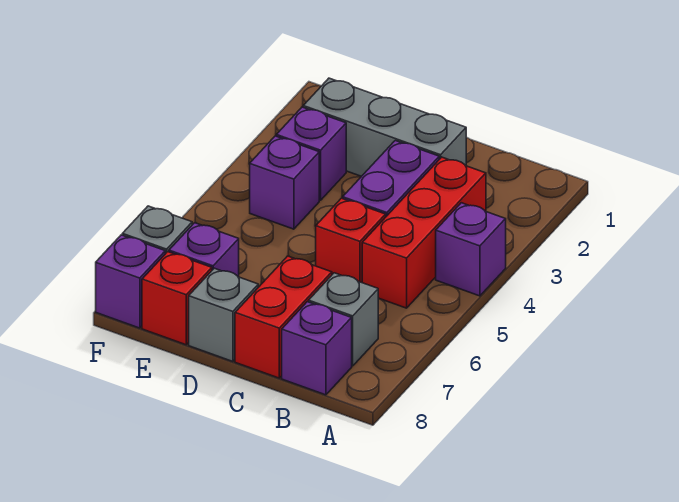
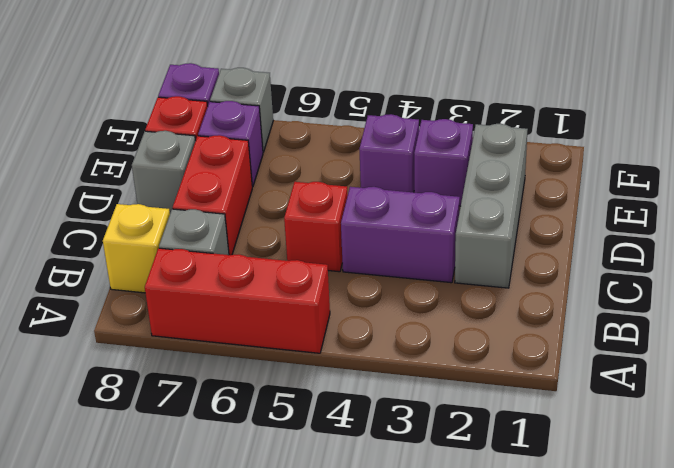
purple brick A4 level 1 -> none
red brick B3:B5 level 1 -> red brick A5:A7 level 1
purple brick B8 level 1 -> yellow brick B8 level 1
red brick C7:C8 level 1 -> red brick C7:D7 level 1

